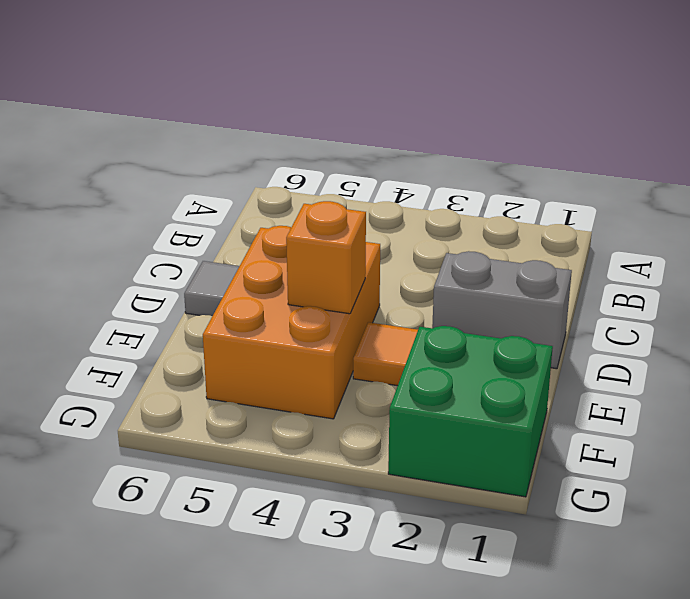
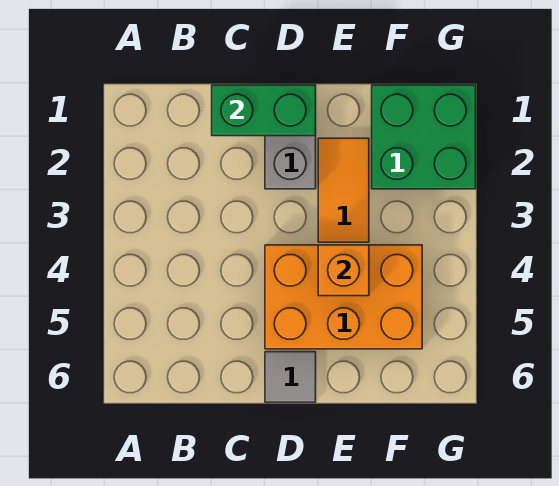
none -> green brick C1:D1 level 2

